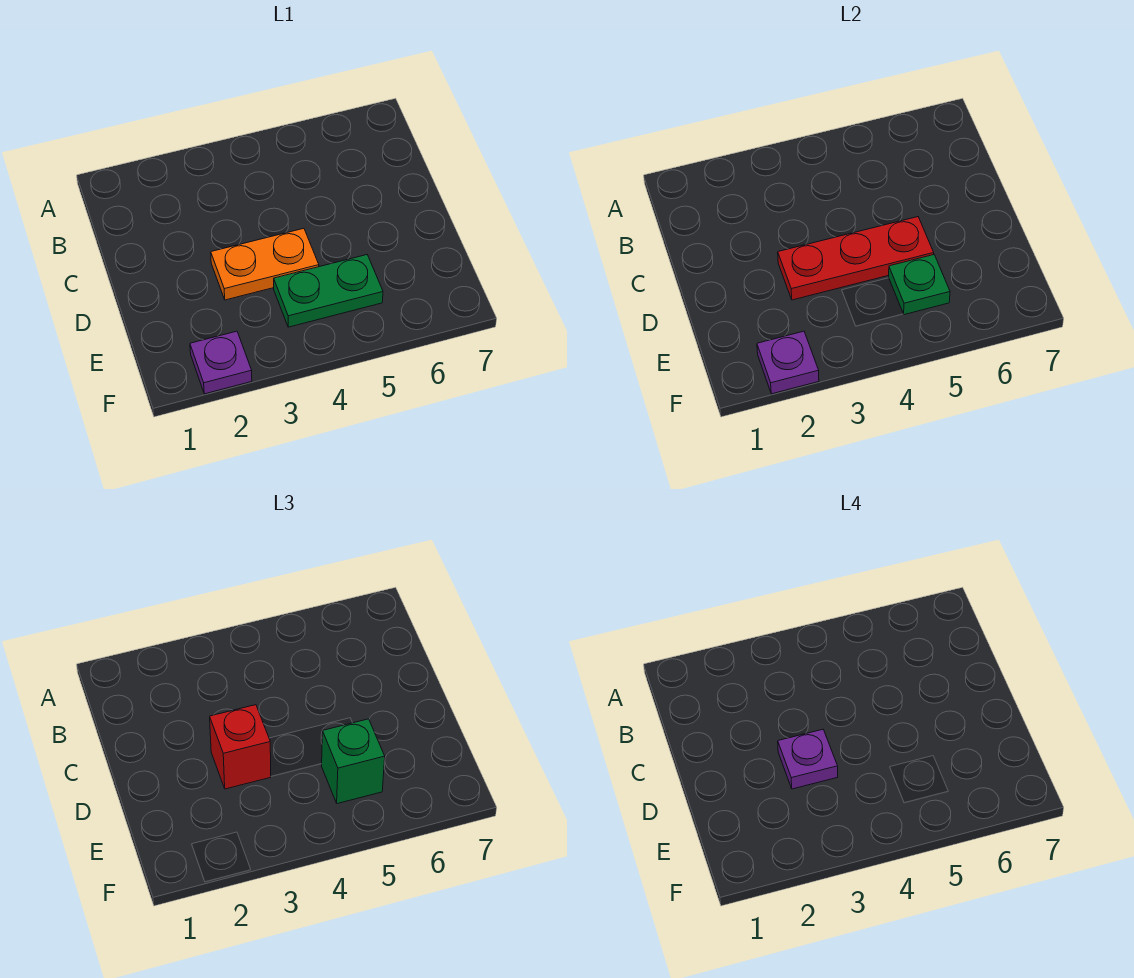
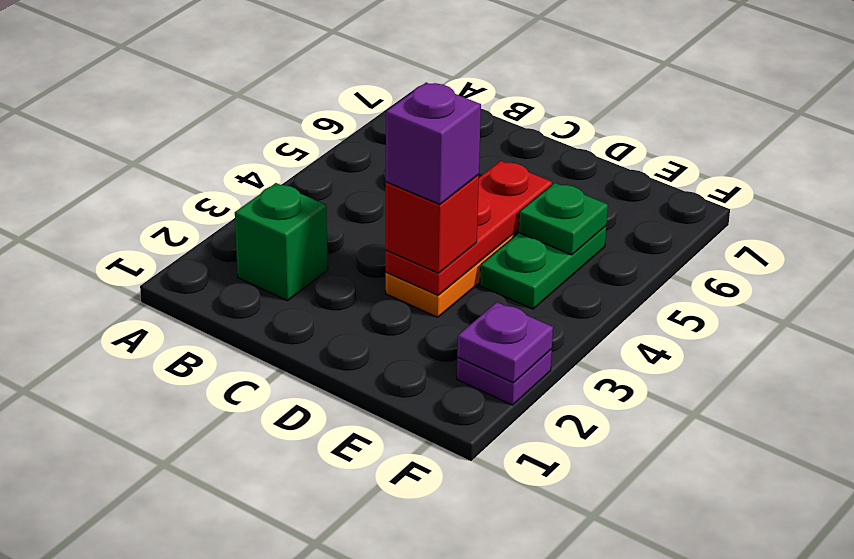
purple plate D3 level 4 -> purple brick D3 level 4
green brick E5 level 3 -> green brick B2 level 1

